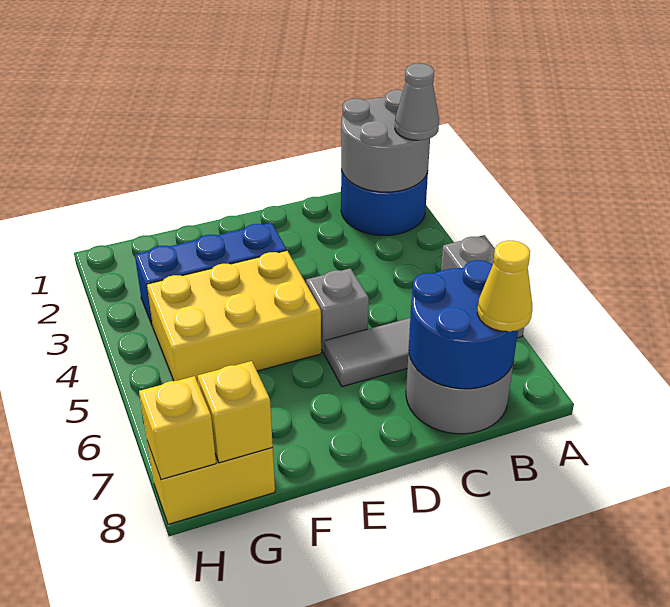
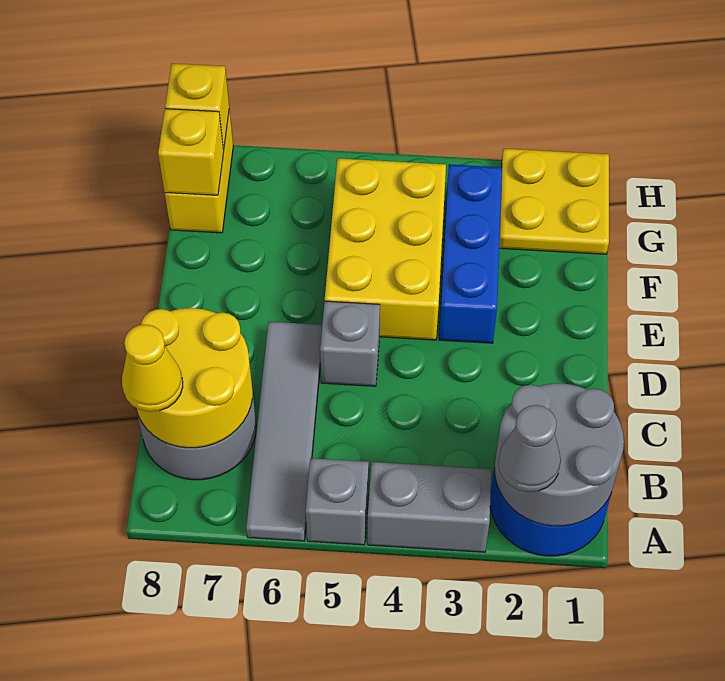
none -> grey brick A3:A4 level 1
blue round brick B7:C8 level 2 -> yellow round brick B7:C8 level 2
none -> yellow plate G1:H2 level 1

